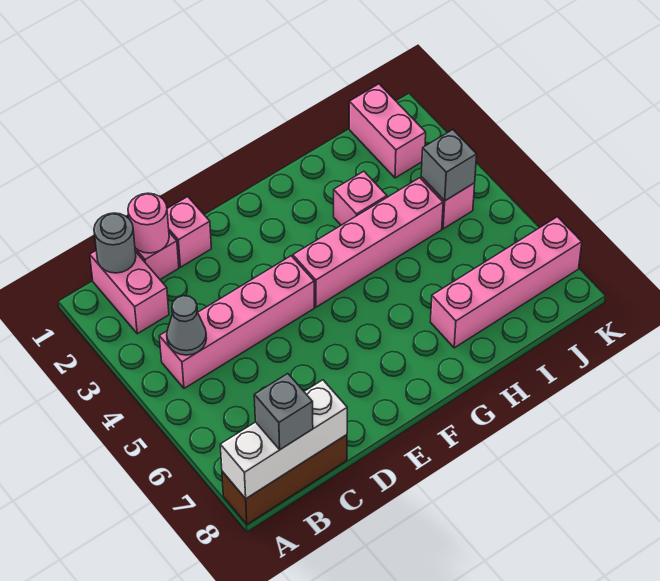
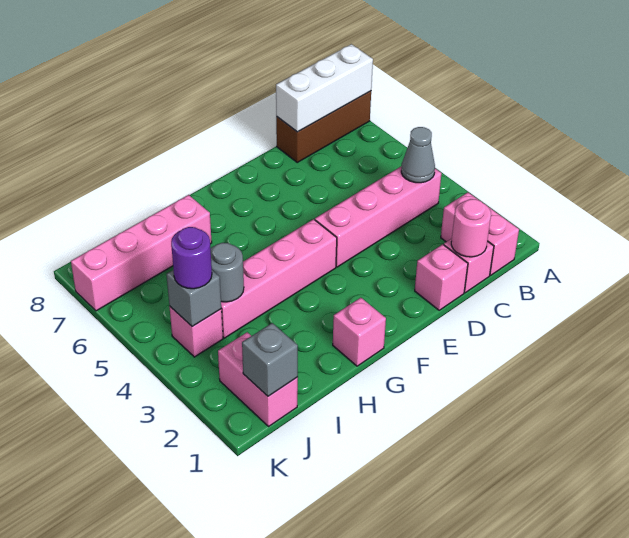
grey round brick B1 level 2 -> grey round brick I4 level 2
grey brick B8 level 3 -> grey brick J1 level 2
pink brick H3 level 1 -> pink brick G1 level 1
none -> purple round brick J4 level 3

